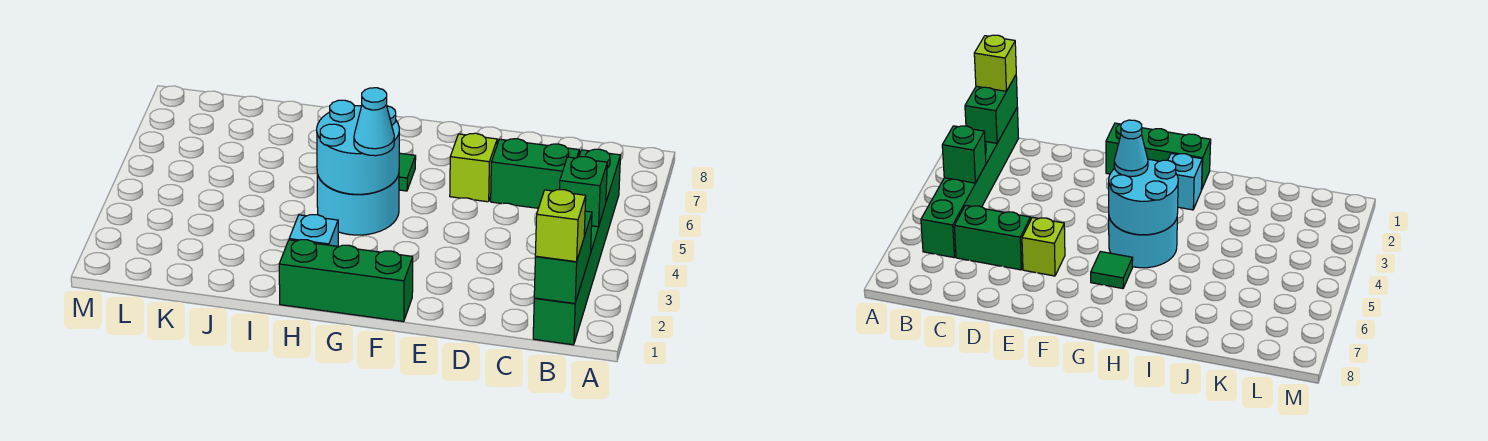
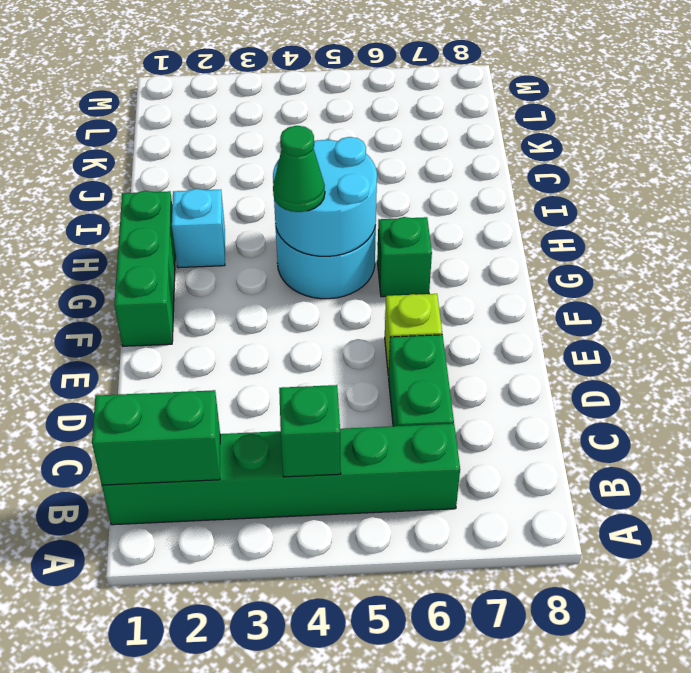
lime brick B1 level 3 -> none
cyan cone G4 level 3 -> green cone G4 level 3
green tile G6 level 1 -> green brick G6 level 1

